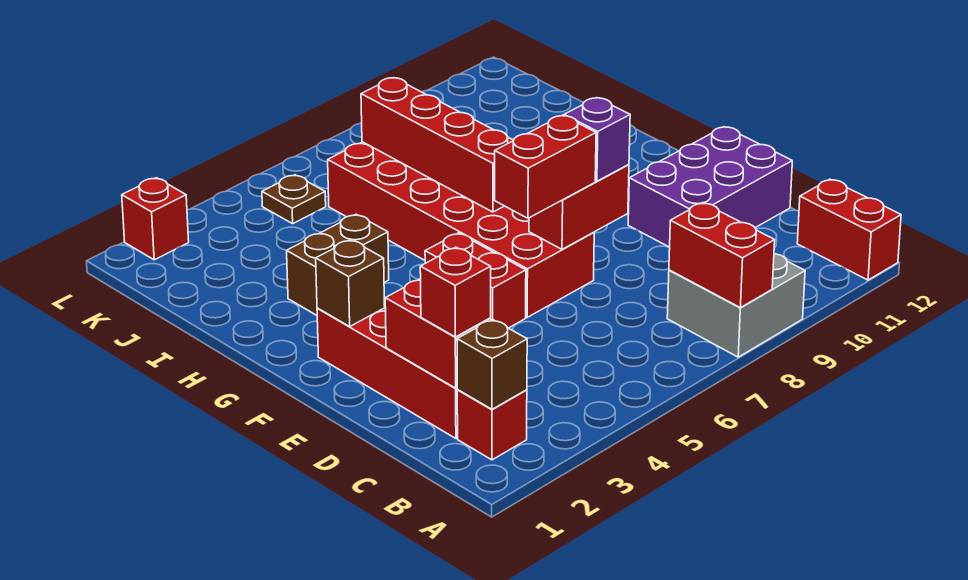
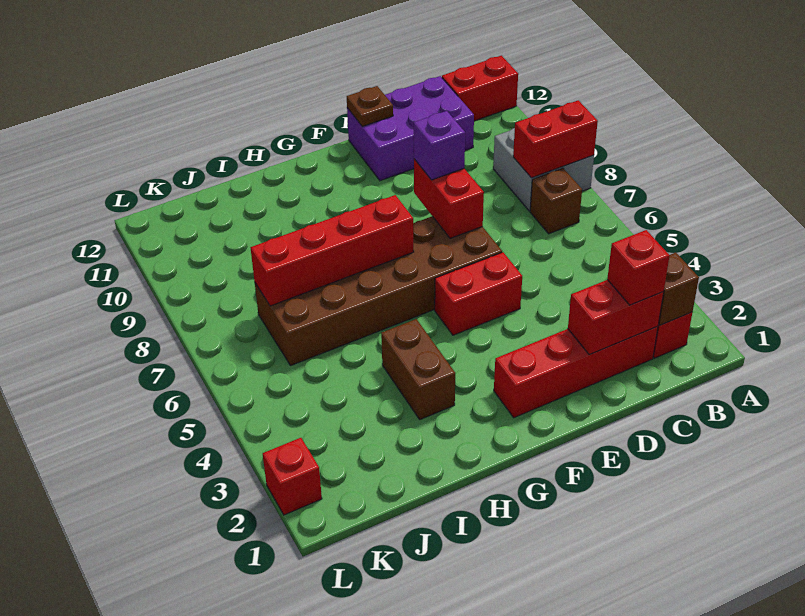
purple brick D10:E12 level 1 -> purple brick C11:E12 level 1
red brick E6:J7 level 1 -> brown brick E6:J7 level 1
red brick E6:E7 level 3 -> none
brown brick F2 level 2 -> brown brick B7 level 1
brown plate K5 level 1 -> brown plate E12 level 2

